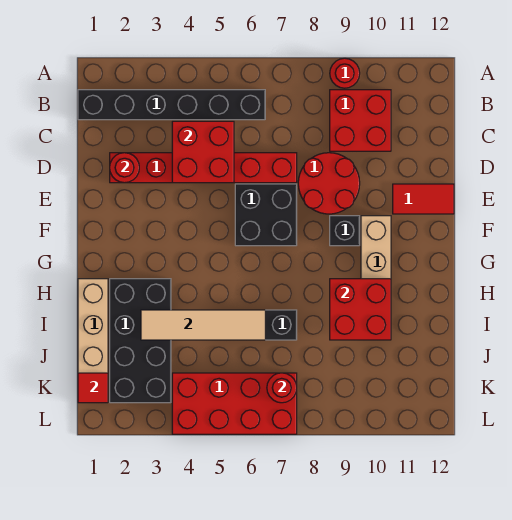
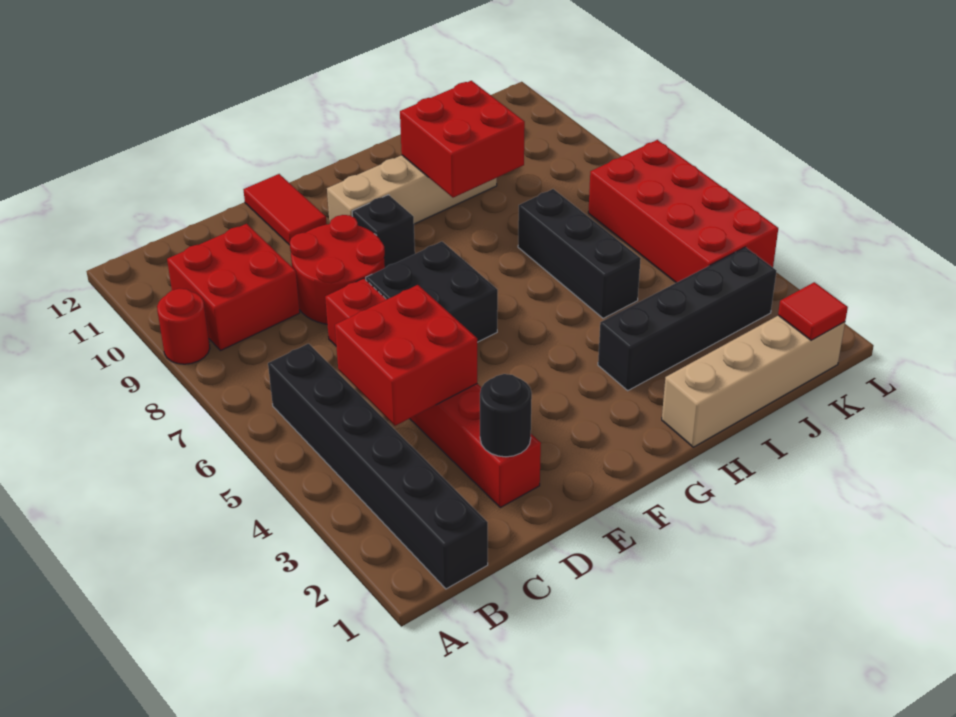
red round brick D2 level 2 -> black round brick D2 level 2
black brick H2:K3 level 1 -> black brick H3:K3 level 1
tan tile I3:I6 level 2 -> none
red round brick K7 level 2 -> none

